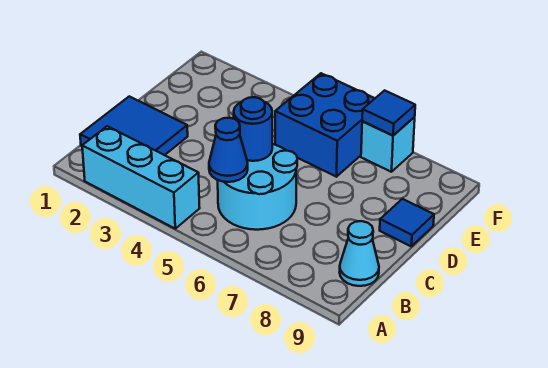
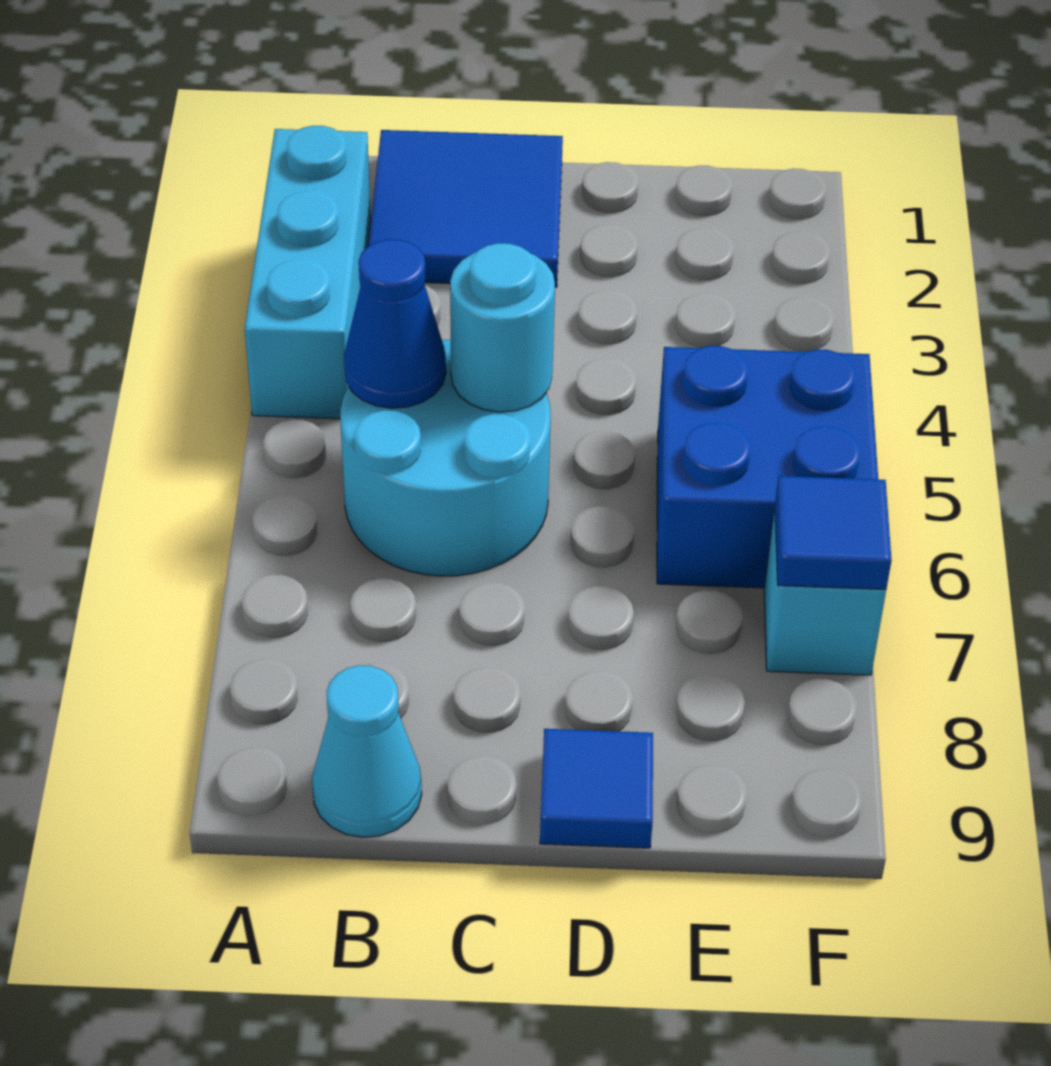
blue round brick C5 level 2 -> cyan round brick C5 level 2

